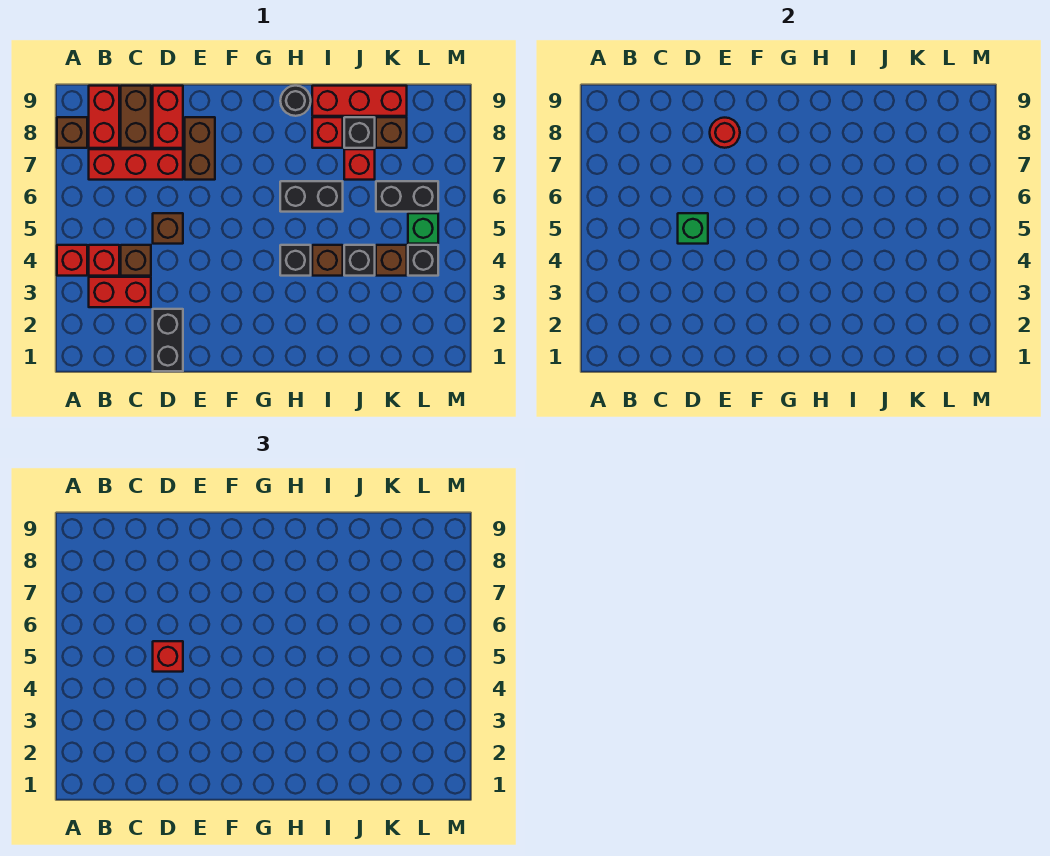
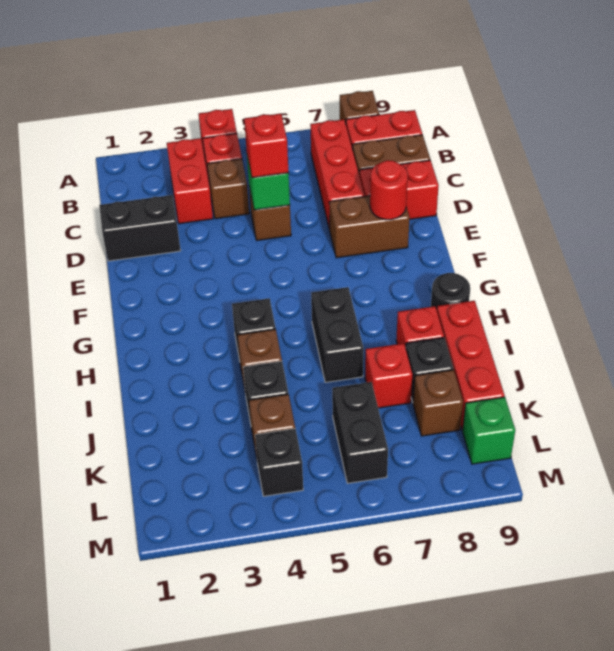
green brick L5 level 1 -> green brick L9 level 1

